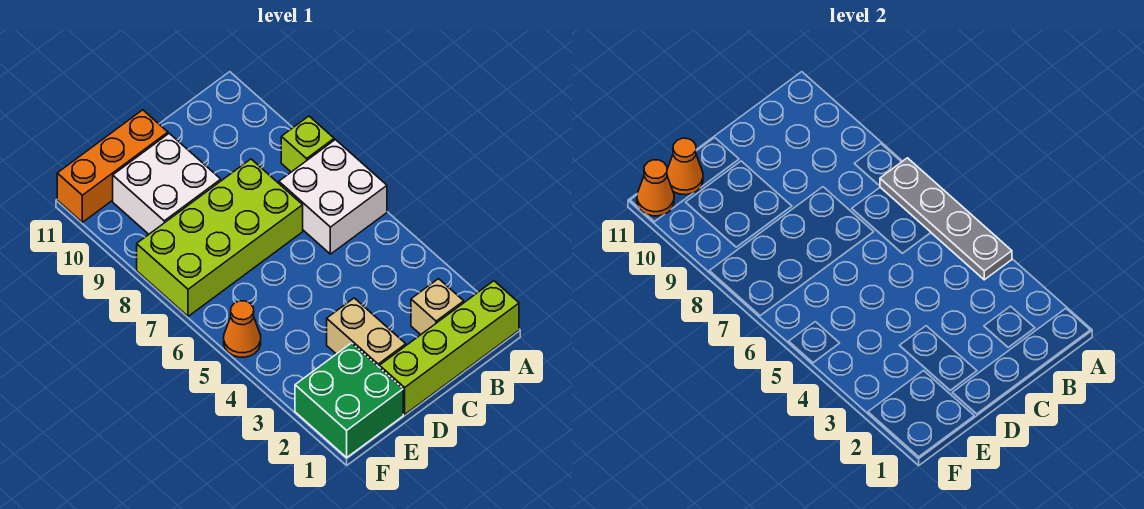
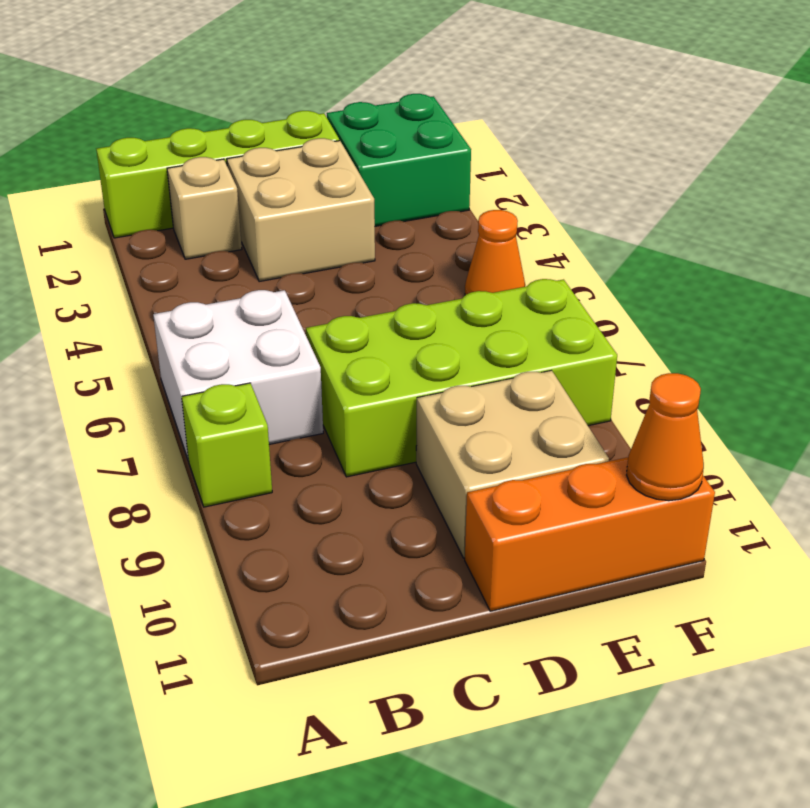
grey plate A4:A7 level 2 -> none
tan brick D2:D3 level 1 -> tan brick C2:D3 level 1
white brick D9:E10 level 1 -> tan brick D9:E10 level 1
orange cone E11 level 2 -> none

